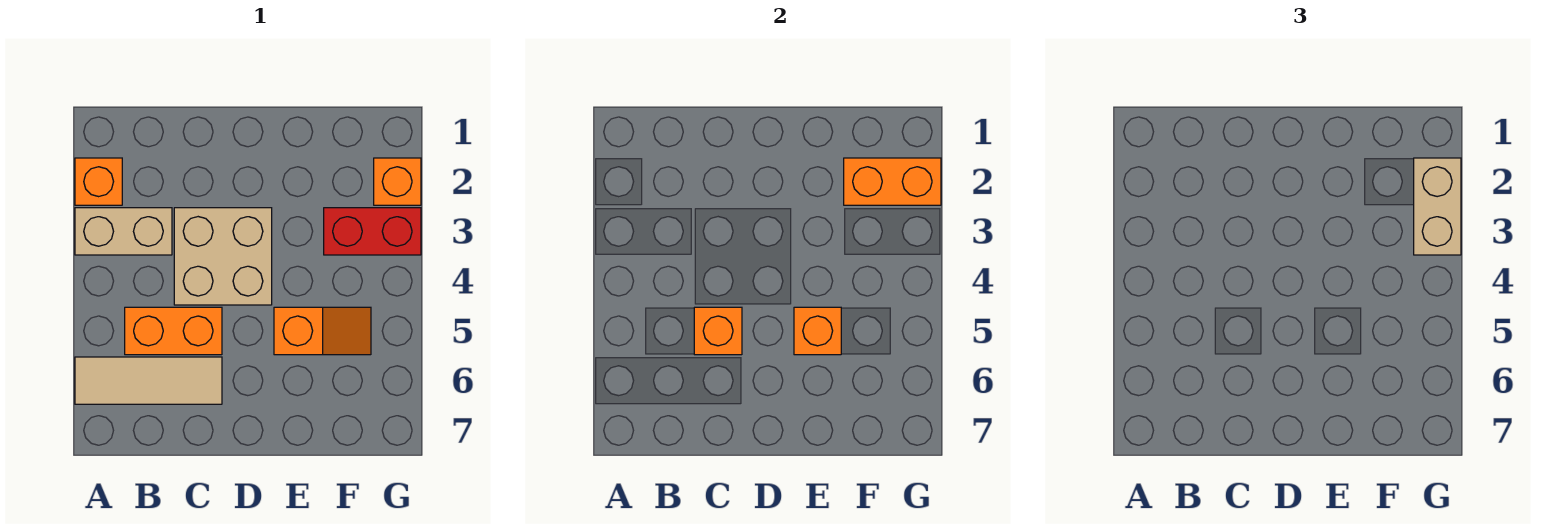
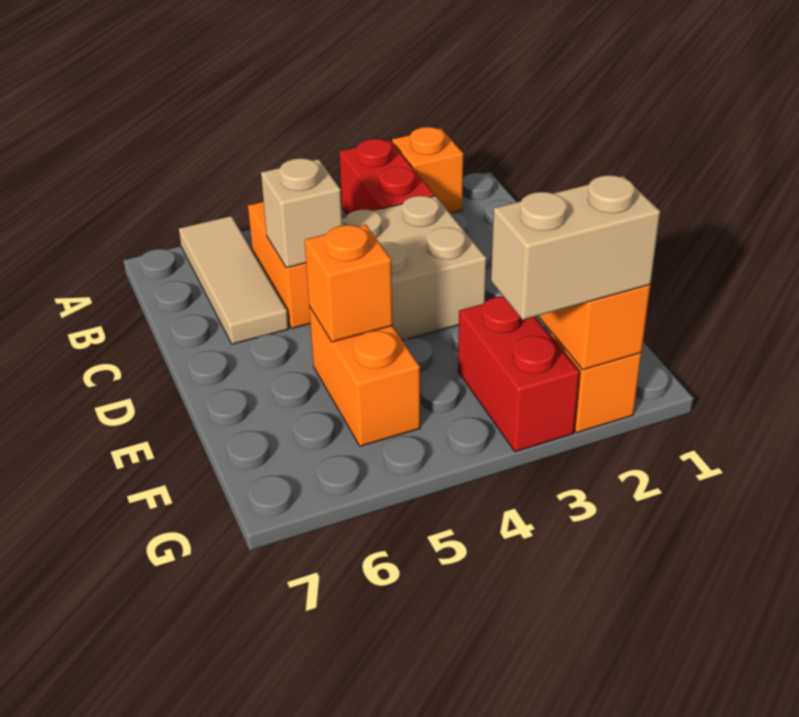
tan brick A3:B3 level 1 -> red brick A3:B3 level 1
orange brick C5 level 2 -> tan brick C5 level 2
orange slope E5:F5 level 1 top E -> orange brick E5:F5 level 1

